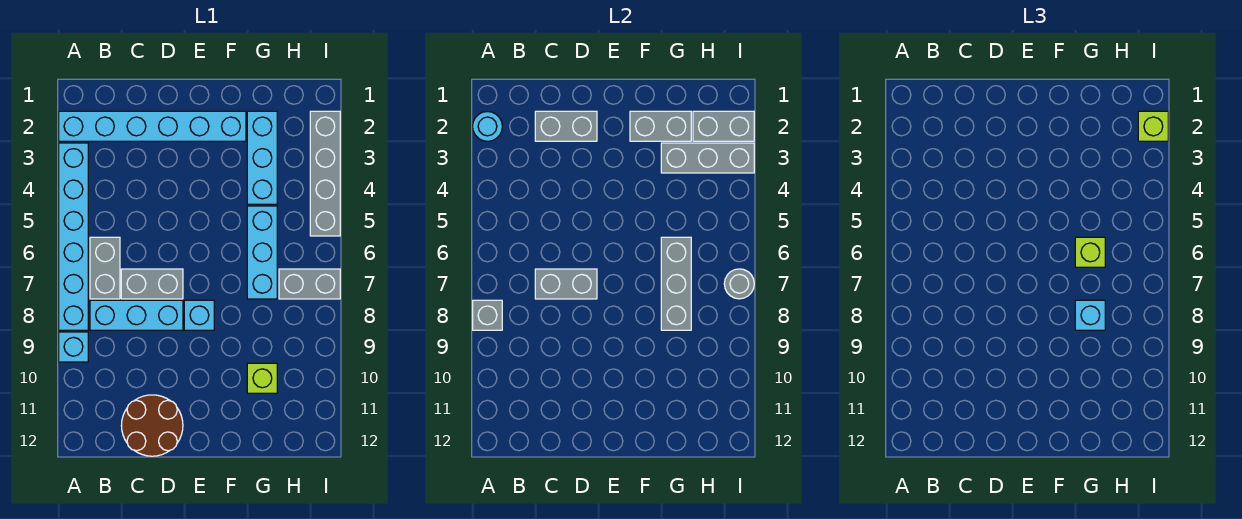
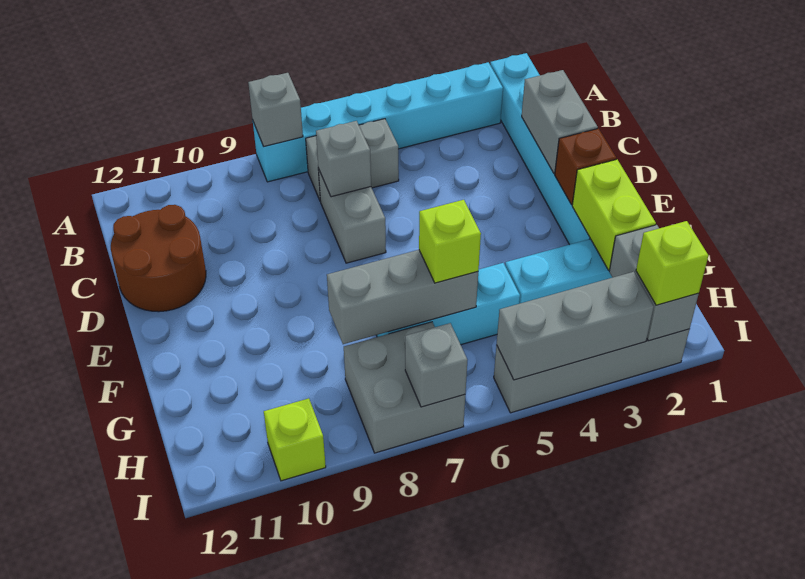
cyan round brick A2 level 2 -> none
cyan brick A9 level 1 -> none
cyan brick B8:D8 level 1 -> none
grey brick C7:D7 level 2 -> grey brick C7 level 2
none -> brown brick E2 level 2
cyan brick E8 level 1 -> none
grey brick F2:G2 level 2 -> lime brick F2:G2 level 2
grey brick G3:I3 level 2 -> grey brick I3:I5 level 2
cyan brick G8 level 3 -> none
lime brick G10 level 1 -> lime brick I10 level 1
grey brick H7:I7 level 1 -> grey brick H7:I8 level 1
grey round brick I7 level 2 -> grey brick I7 level 2

